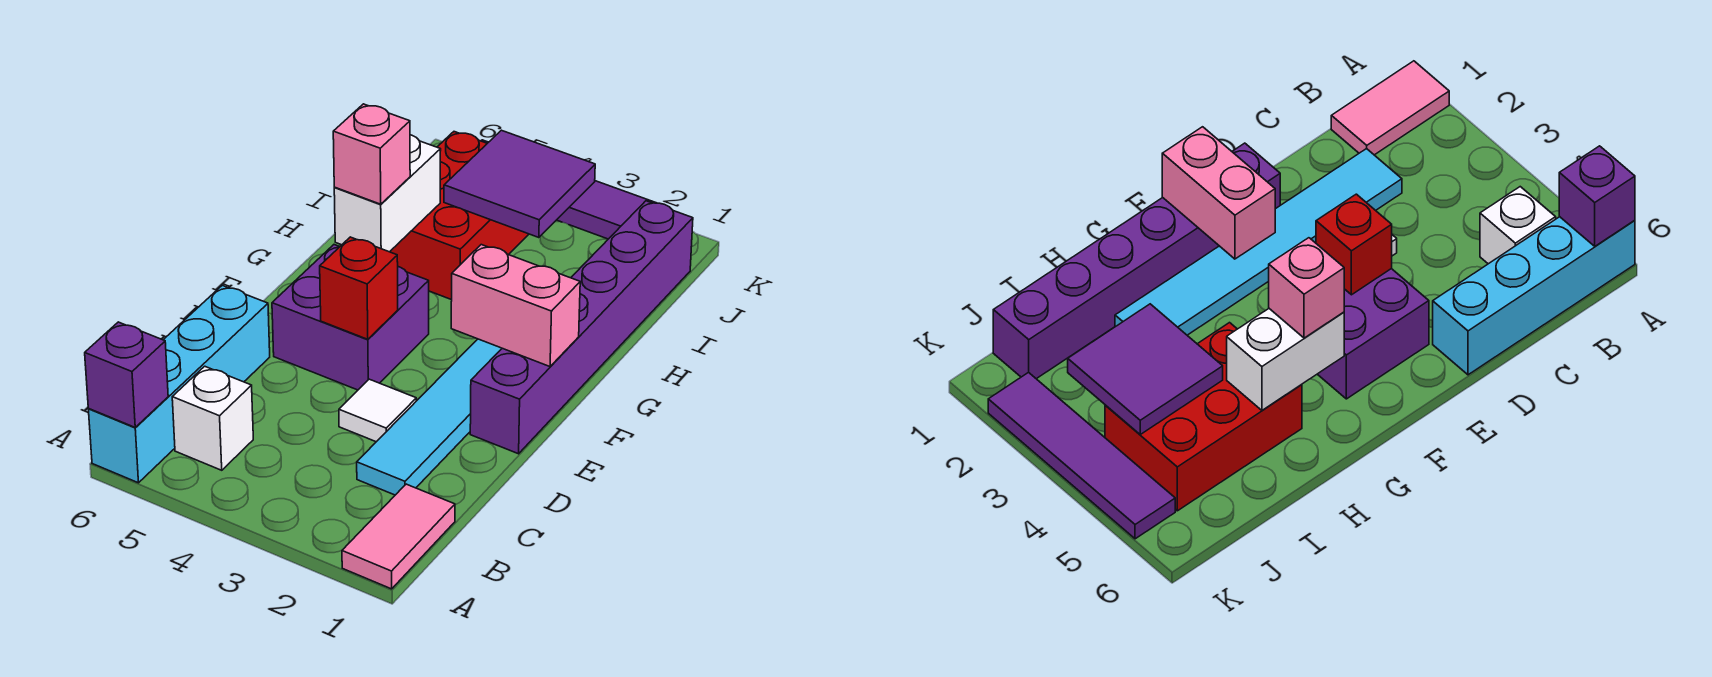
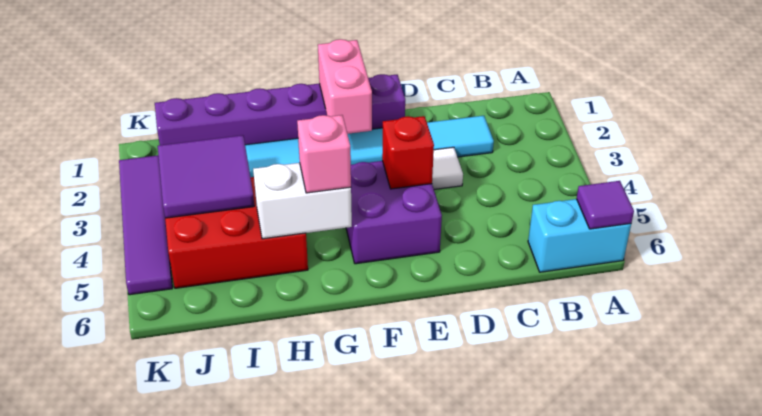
pink tile A1:B1 level 1 -> none
cyan brick A6:D6 level 1 -> cyan brick A6:B6 level 1
purple brick A6 level 2 -> purple tile A6 level 2
white brick B5 level 1 -> none

